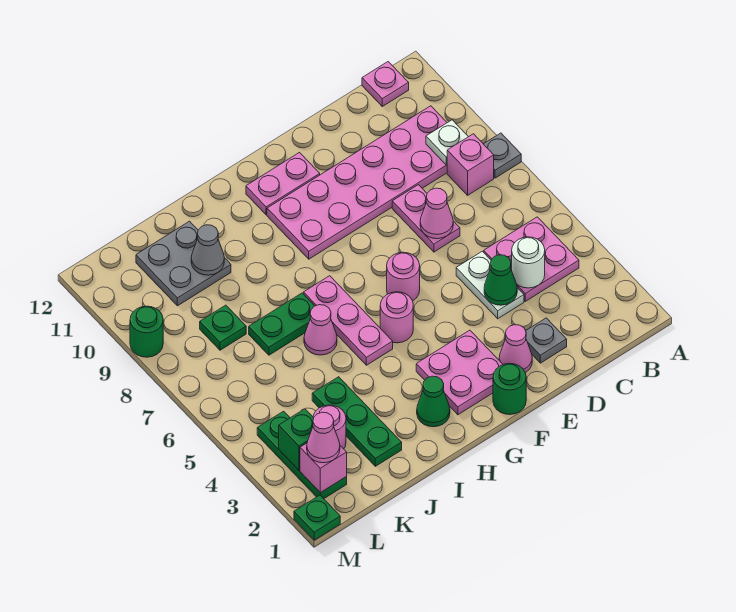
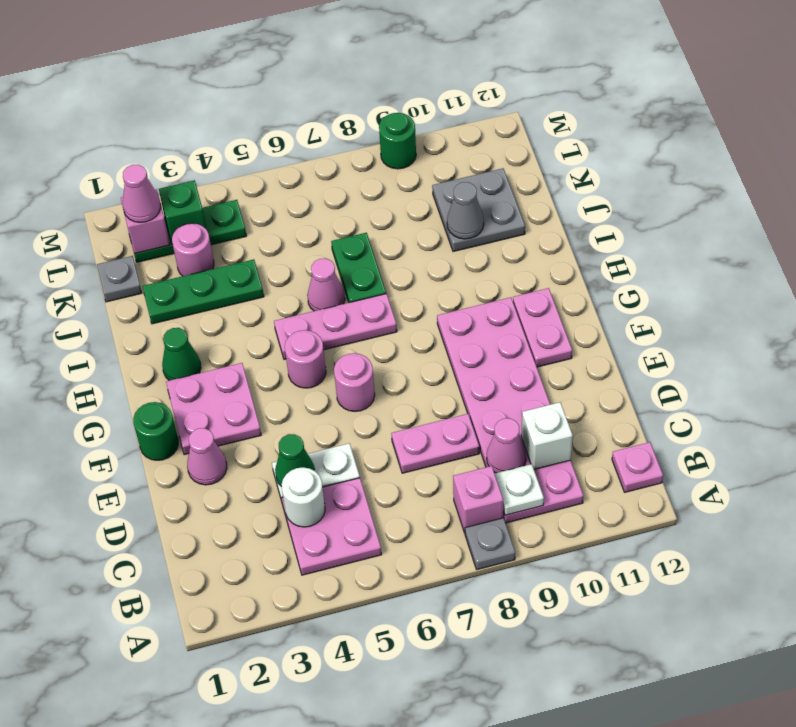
none -> white brick C10 level 2
grey plate D2 level 1 -> grey plate K1 level 1
pink cone D7 level 2 -> pink cone C9 level 2
green plate K8 level 1 -> none
green plate M1 level 1 -> none

